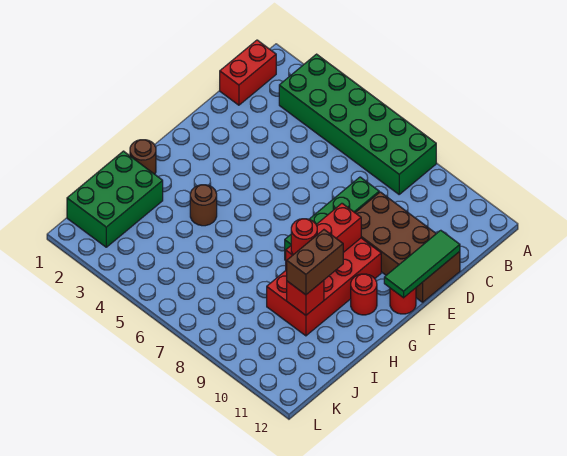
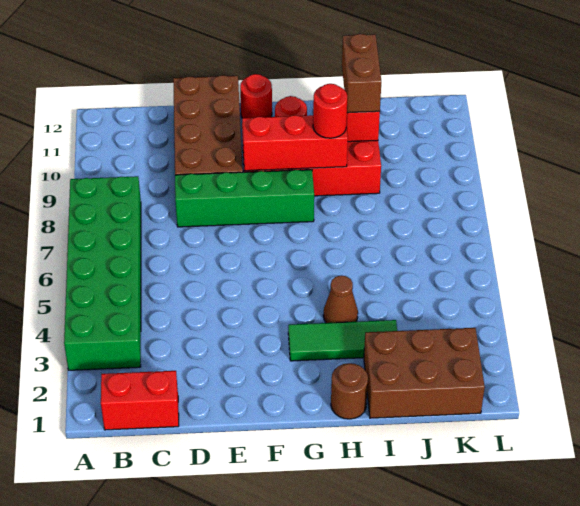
green tile D12:F12 level 2 -> green tile G3:I3 level 1
brown round brick H4 level 1 -> brown cone H4 level 1
brown brick H10:I10 level 3 -> brown brick I10:I11 level 3
green brick I1:K2 level 1 -> brown brick I1:K2 level 1

